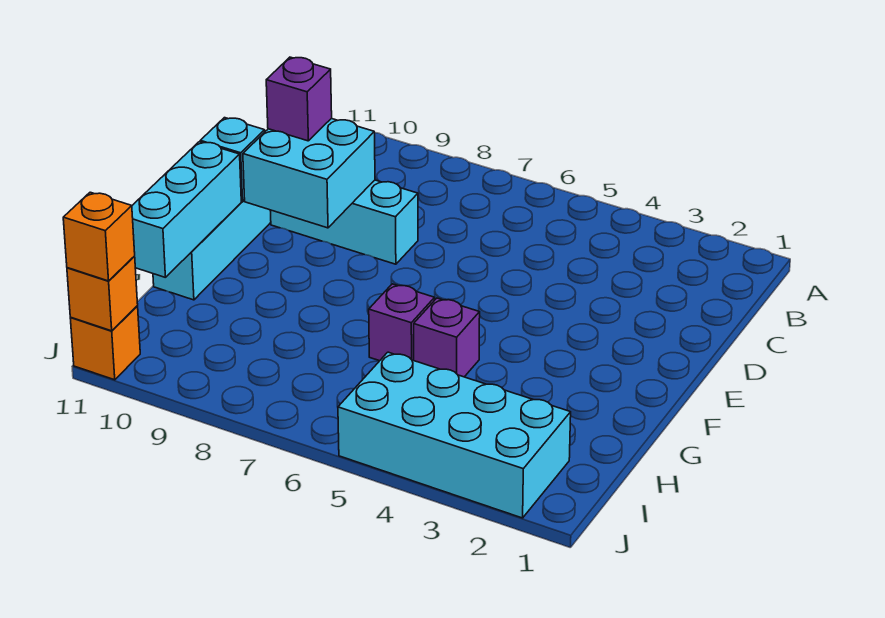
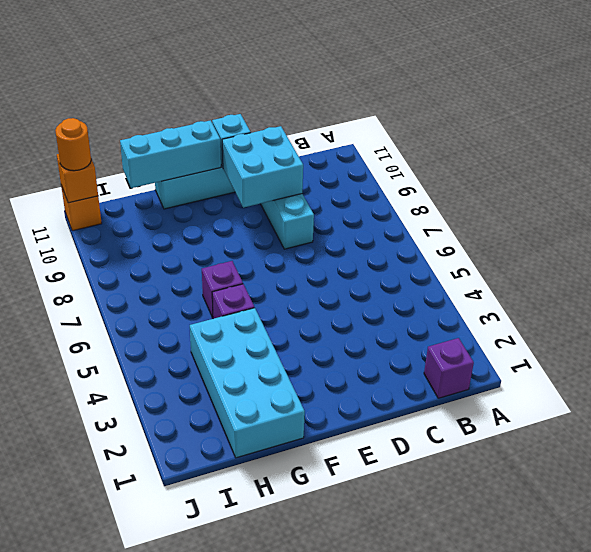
purple brick D10 level 3 -> purple brick B1 level 1
cyan brick I2:J5 level 1 -> cyan brick G1:H4 level 1
orange brick J11 level 3 -> orange round brick J11 level 3

